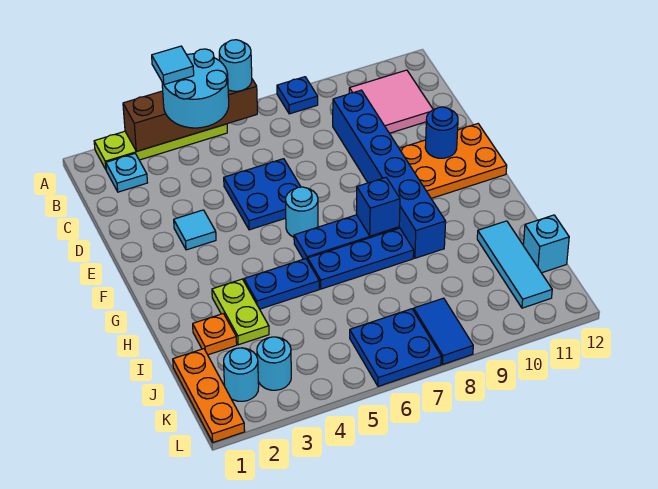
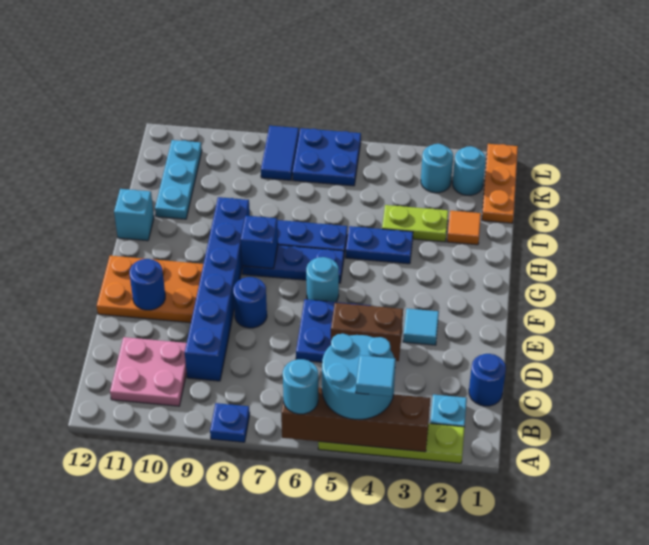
pink tile B10:C11 level 1 -> pink plate B10:C11 level 1
none -> blue round brick C1 level 1
none -> brown brick D4:D5 level 2
none -> blue round brick E8 level 1
lime plate H3:I3 level 1 -> lime plate I3:I4 level 1
orange plate I2 level 1 -> orange tile I2 level 1
cyan tile I11:K11 level 1 -> cyan plate I11:K11 level 1
cyan brick J12 level 1 -> cyan brick H12 level 1

